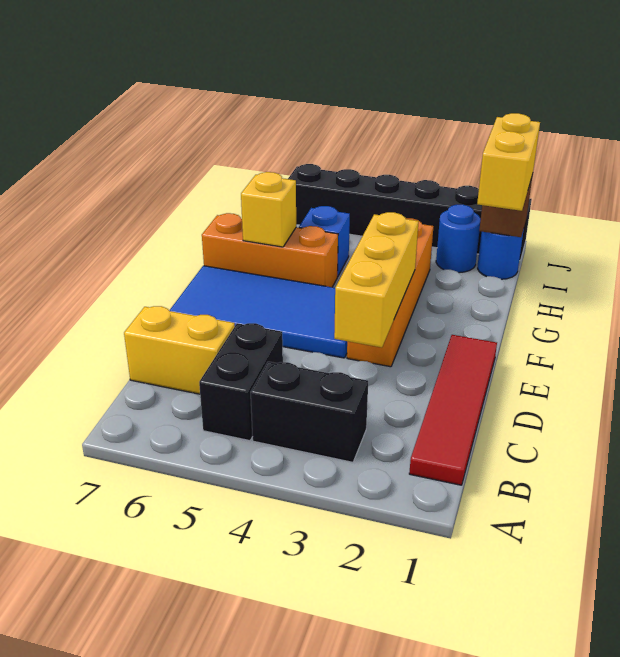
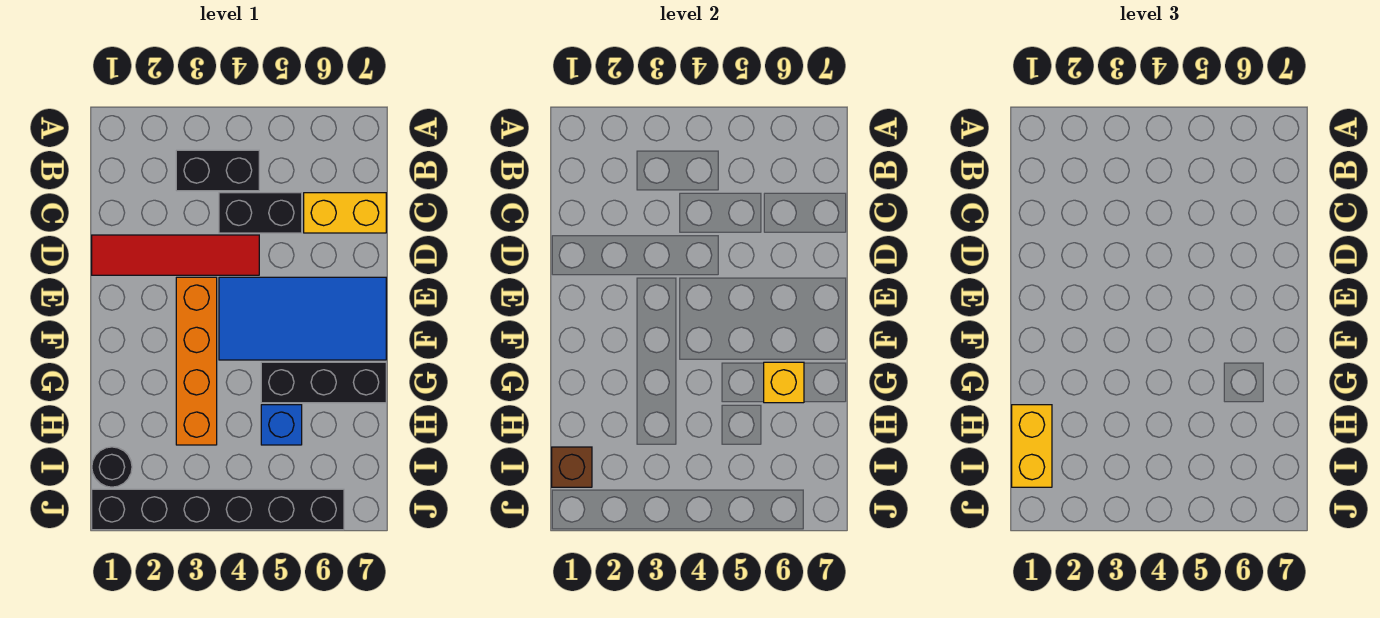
red tile B1:E1 level 1 -> red tile D1:D4 level 1
black brick B5:C5 level 1 -> black brick C4:C5 level 1
yellow brick D3:F3 level 2 -> none
orange brick G5:G7 level 1 -> black brick G5:G7 level 1
blue round brick I1 level 1 -> black round brick I1 level 1
blue round brick I2 level 1 -> none

